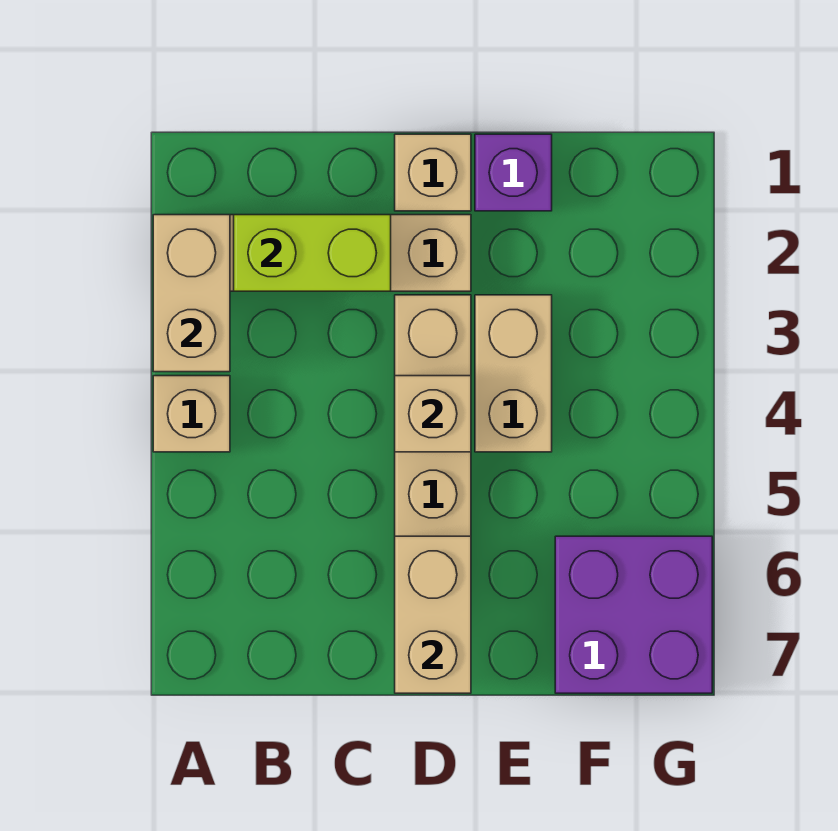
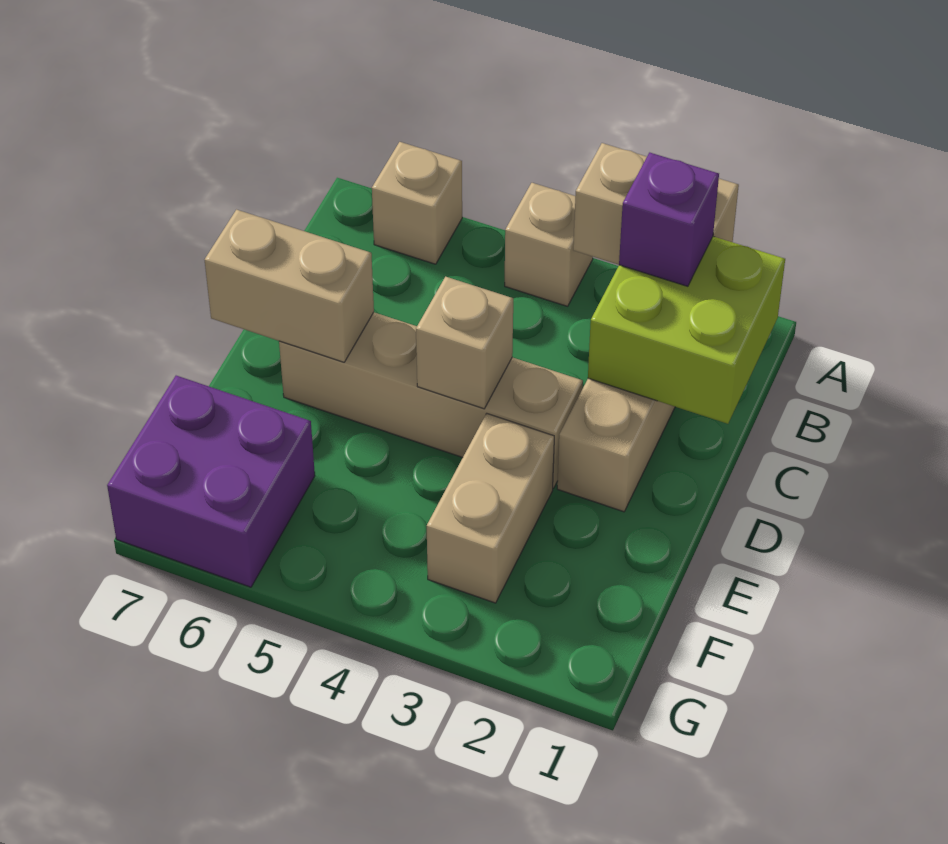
lime brick B2:C2 level 2 -> lime brick B1:C2 level 2
tan brick D1 level 1 -> tan brick A6 level 1
purple brick E1 level 1 -> purple brick B2 level 3
tan brick E3:E4 level 1 -> tan brick E3:F3 level 1

